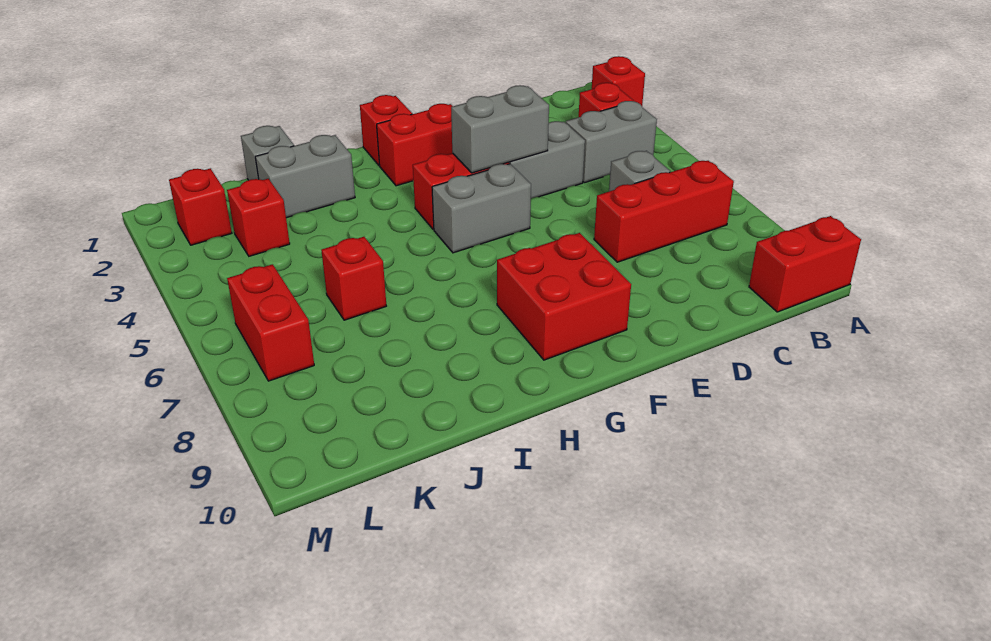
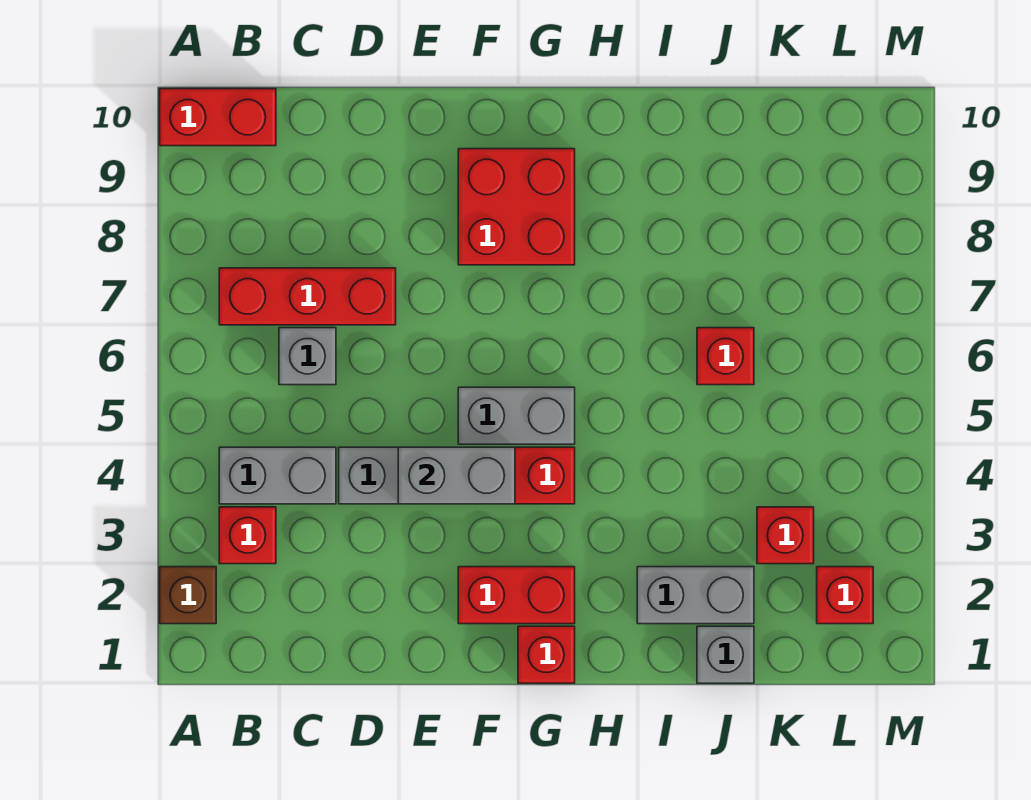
red brick A2 level 1 -> brown brick A2 level 1
red brick L6:L7 level 1 -> none

